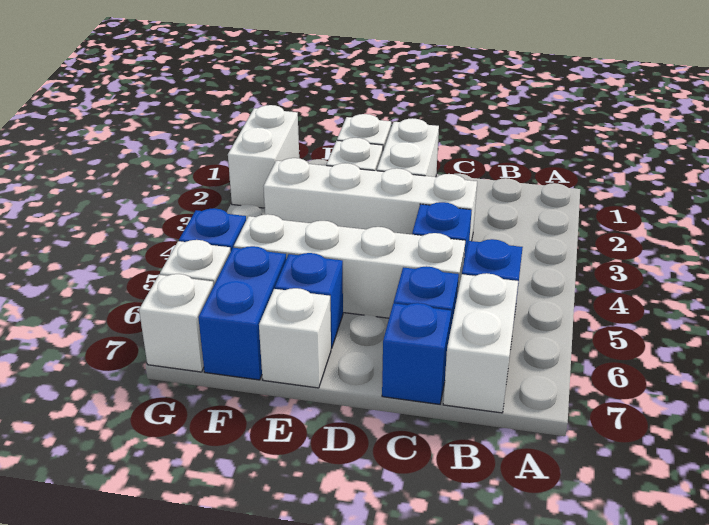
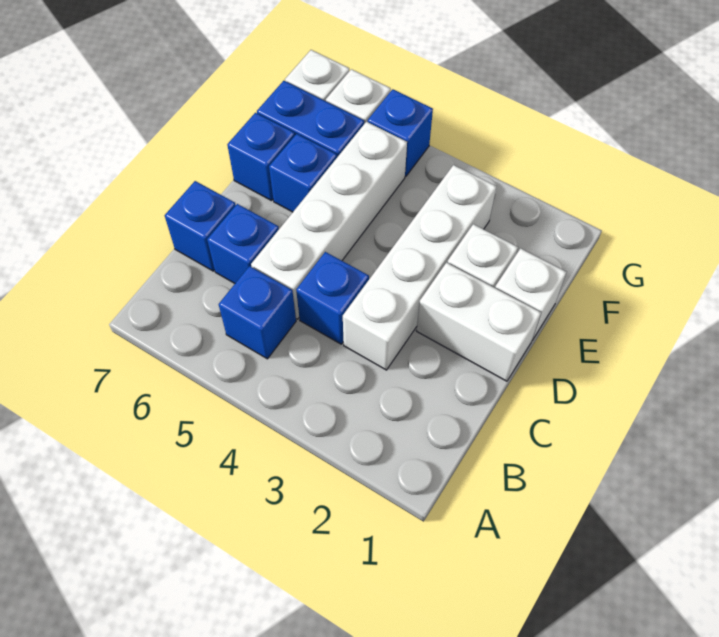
white brick B6:B7 level 1 -> none
white brick E7 level 1 -> blue brick E7 level 1
white brick G1:G2 level 1 -> none

